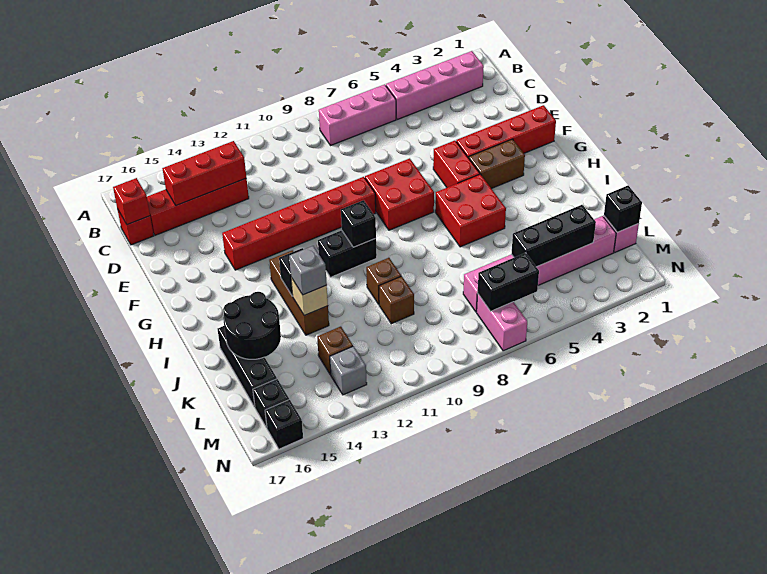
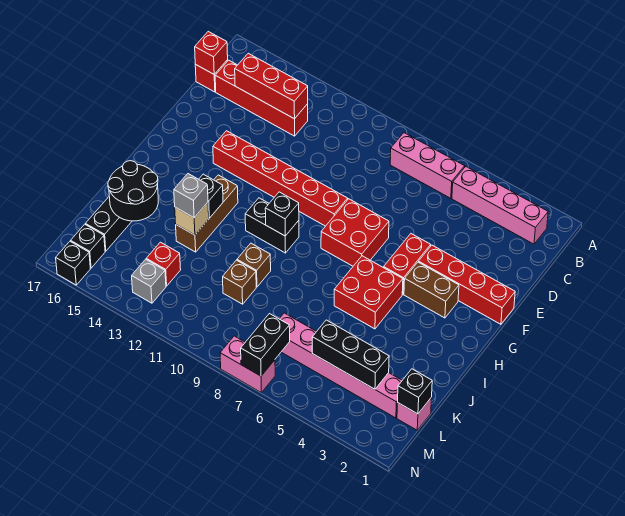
brown brick L13 level 1 -> red brick L13 level 1
black brick M6:M7 level 2 -> black brick M7:N7 level 2
pink brick M7:N7 level 1 -> pink brick N7:N8 level 1

